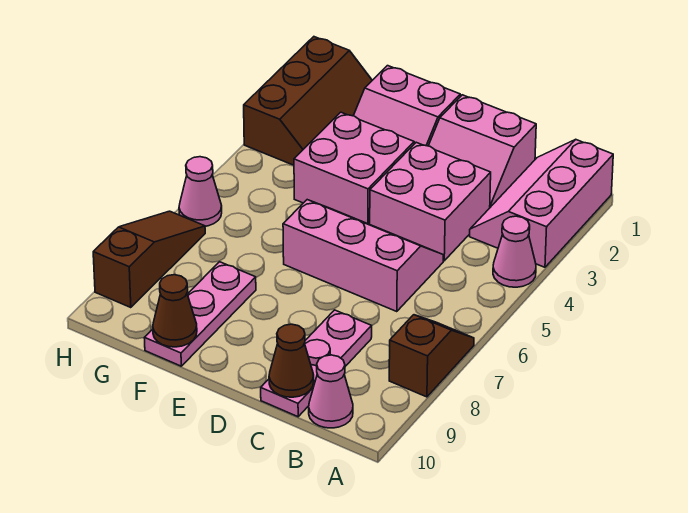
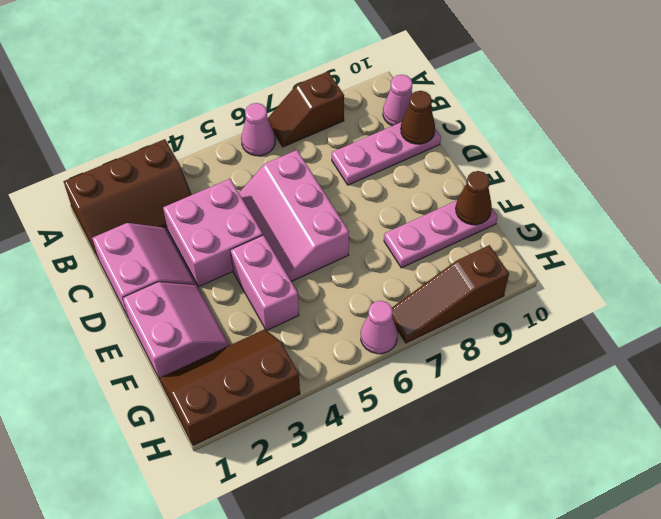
pink slope A1:B3 level 1 top A -> brown slope A1:B3 level 1 top A
pink cone A4 level 1 -> pink cone A6 level 1
pink brick E3:F4 level 1 -> pink brick E4:F4 level 1

